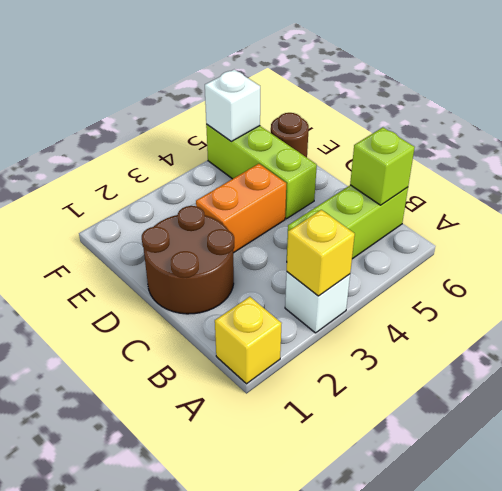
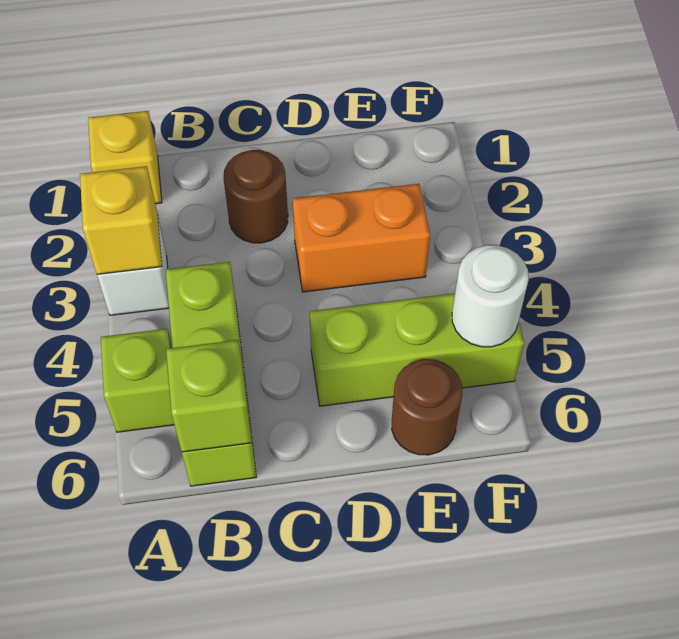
none -> lime brick A5 level 1
brown round brick C1:D2 level 1 -> brown round brick C2 level 1
orange brick D3:D4 level 1 -> orange brick D3:E3 level 1
white brick F5 level 2 -> white round brick F5 level 2

